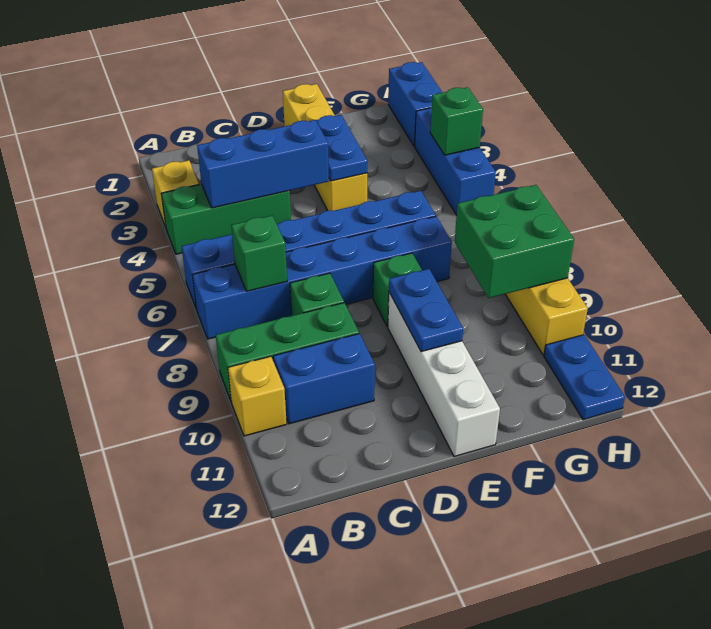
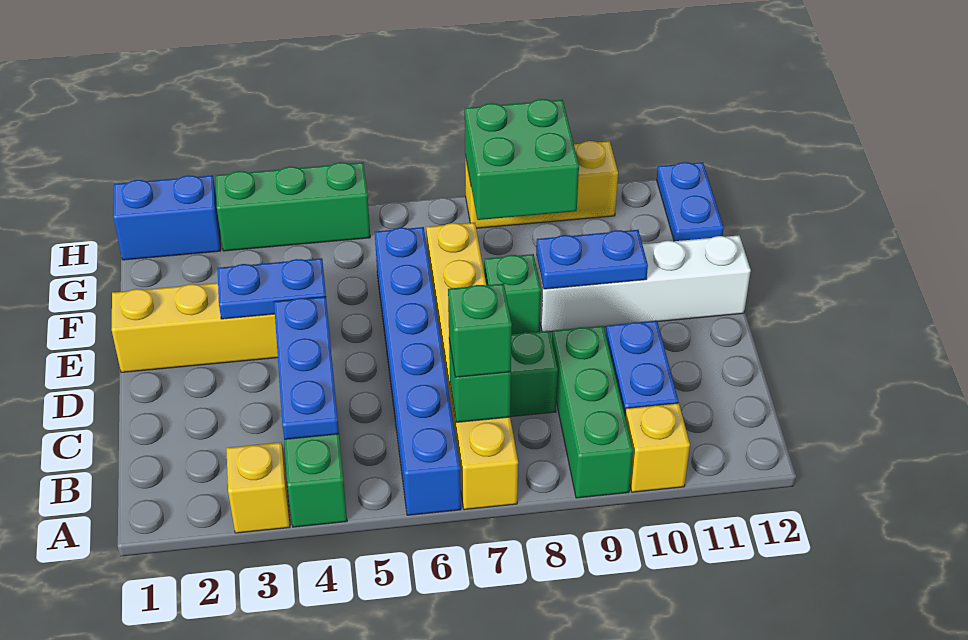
blue brick A7:F7 level 1 -> yellow brick A7:F7 level 1
blue brick B4:D4 level 2 -> blue plate B4:D4 level 2
blue brick H3:H5 level 1 -> green brick H3:H5 level 1
green brick H4 level 2 -> green brick B7 level 3
blue plate H11:H12 level 1 -> blue plate G12:H12 level 1

